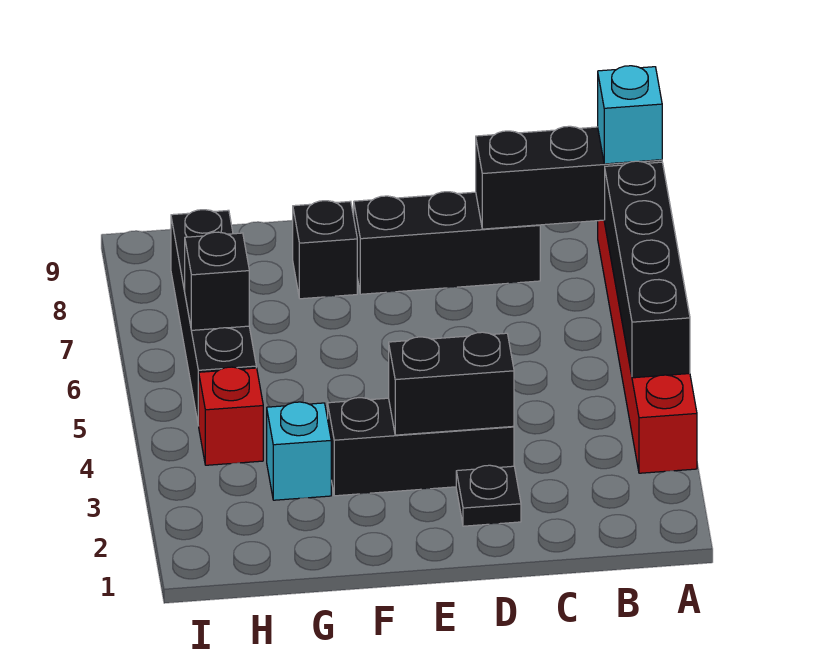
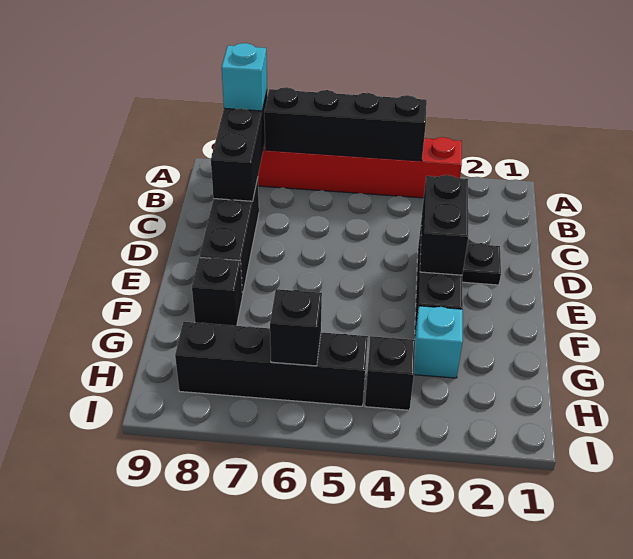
red brick H4 level 1 -> black brick H4 level 1

